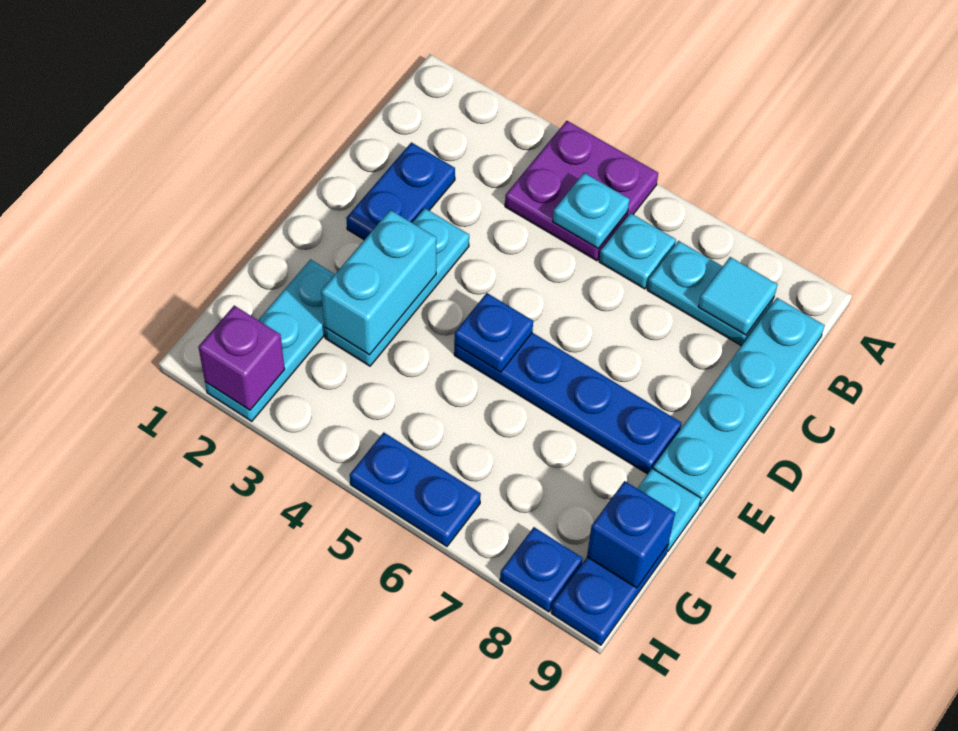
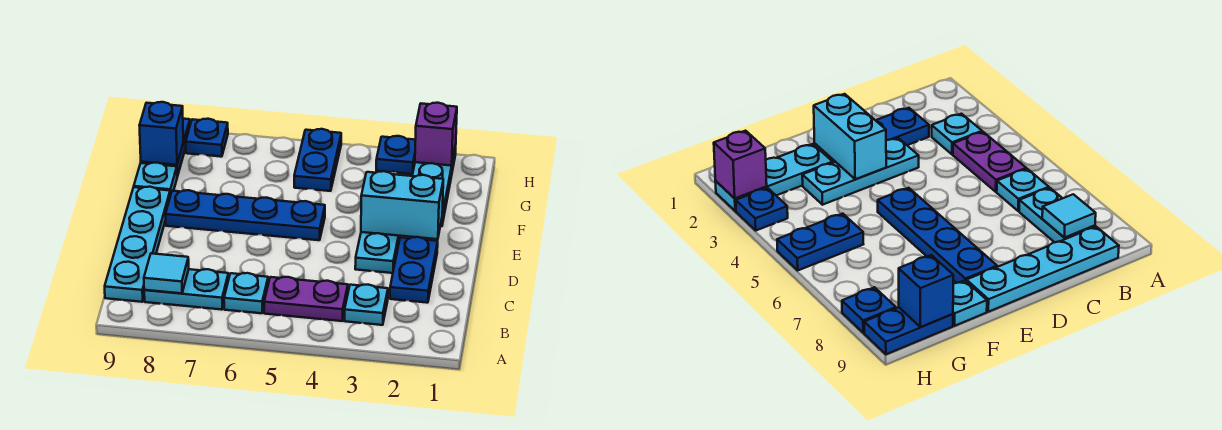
purple plate A4:B5 level 1 -> purple plate B4:B5 level 1
cyan plate B5 level 2 -> cyan plate B3 level 1
cyan brick E3:F3 level 2 -> cyan brick E2:E3 level 2
blue plate E5 level 2 -> blue plate H3 level 1
blue plate H5:H6 level 1 -> blue plate G5:H5 level 1

